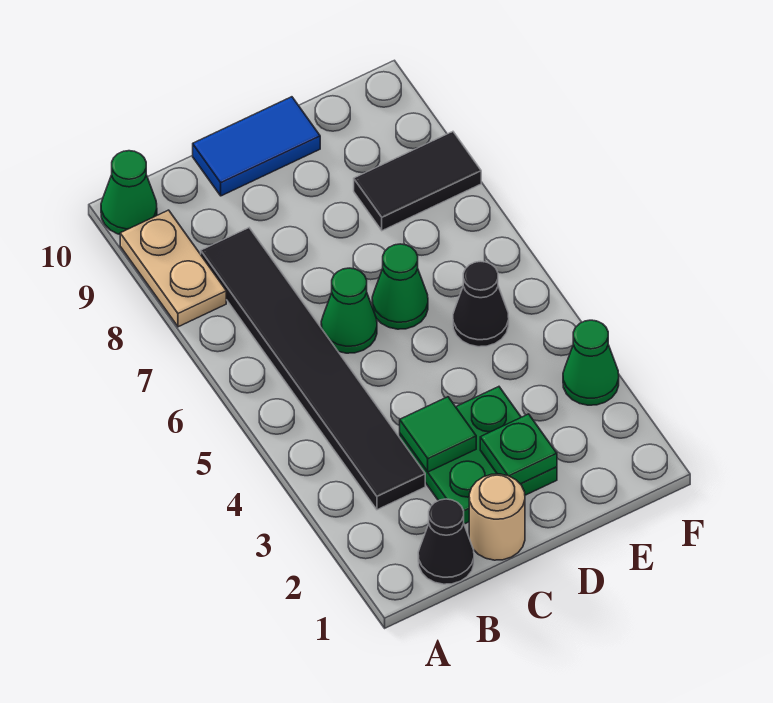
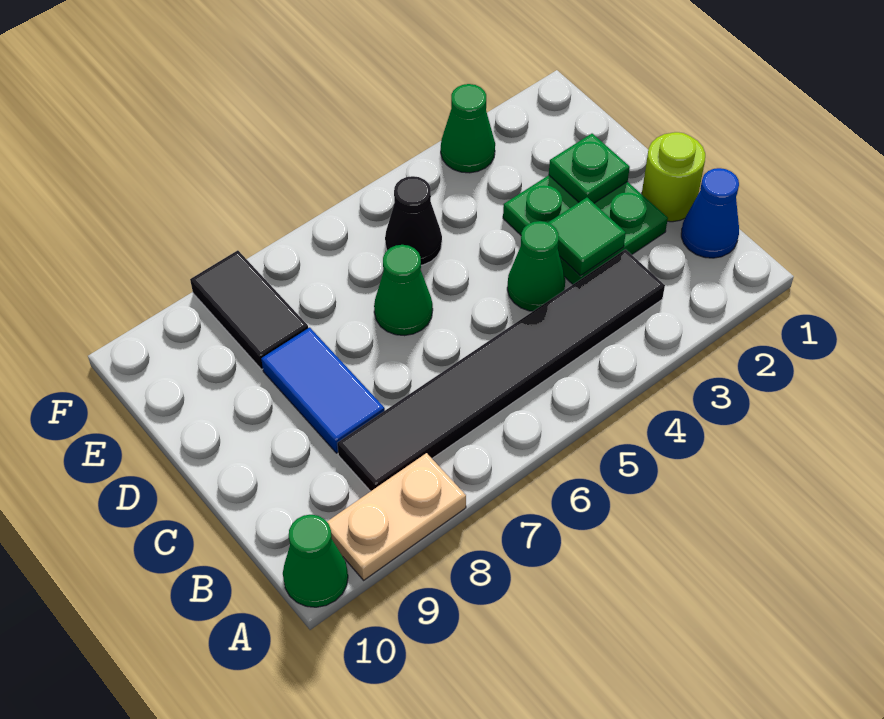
black cone B1 level 1 -> blue cone B1 level 1
tan round brick C1 level 1 -> lime round brick C1 level 1
green cone C6 level 1 -> green cone C4 level 1
blue tile C10:D10 level 1 -> blue tile C8:D8 level 1

